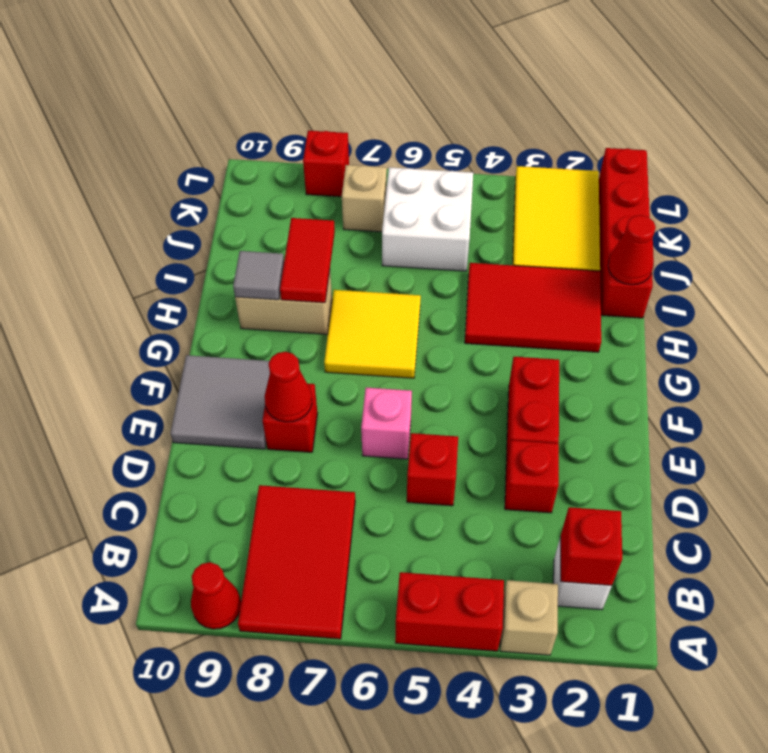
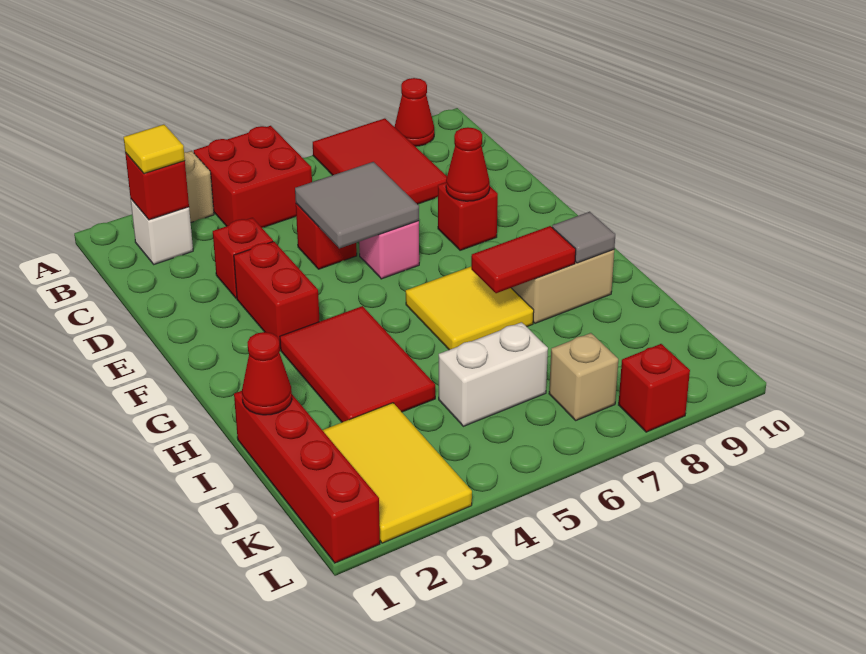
red brick A4:A5 level 1 -> red brick A4:B5 level 1
none -> yellow tile B2 level 3
grey tile E9:F10 level 1 -> grey tile D5:E6 level 2
red tile H2:I4 level 1 -> red tile G3:I4 level 1
red tile H8:I8 level 2 -> red tile H7:H8 level 2
white brick J5:K6 level 1 -> white brick J5:J6 level 1

